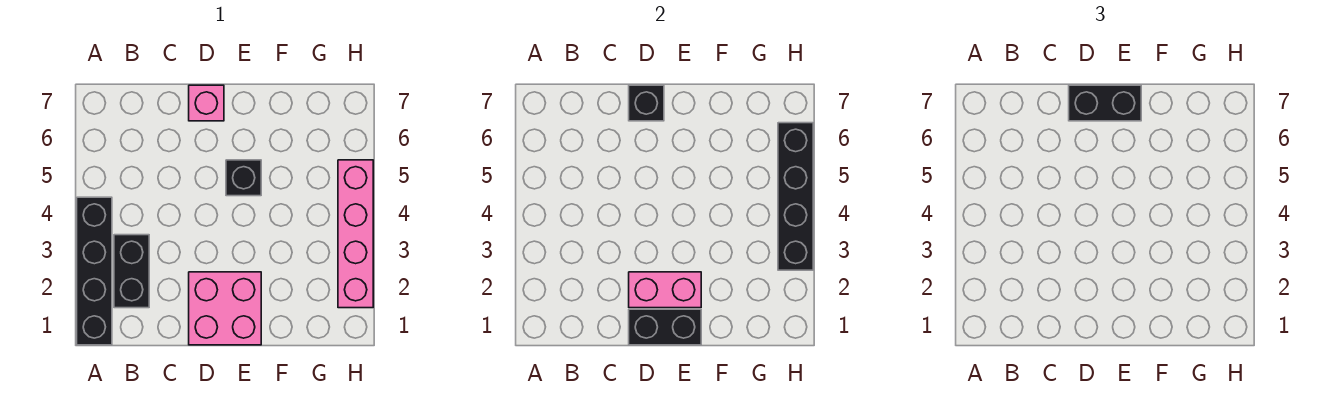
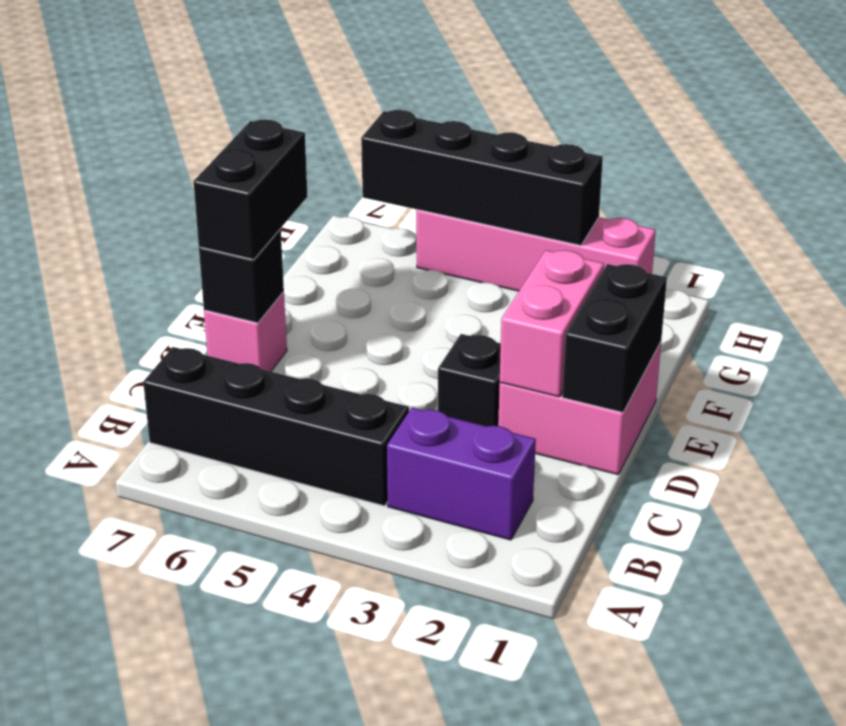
black brick A1:A4 level 1 -> black brick B4:B7 level 1
black brick B2:B3 level 1 -> purple brick B2:B3 level 1
black brick E5 level 1 -> black brick D3 level 1

